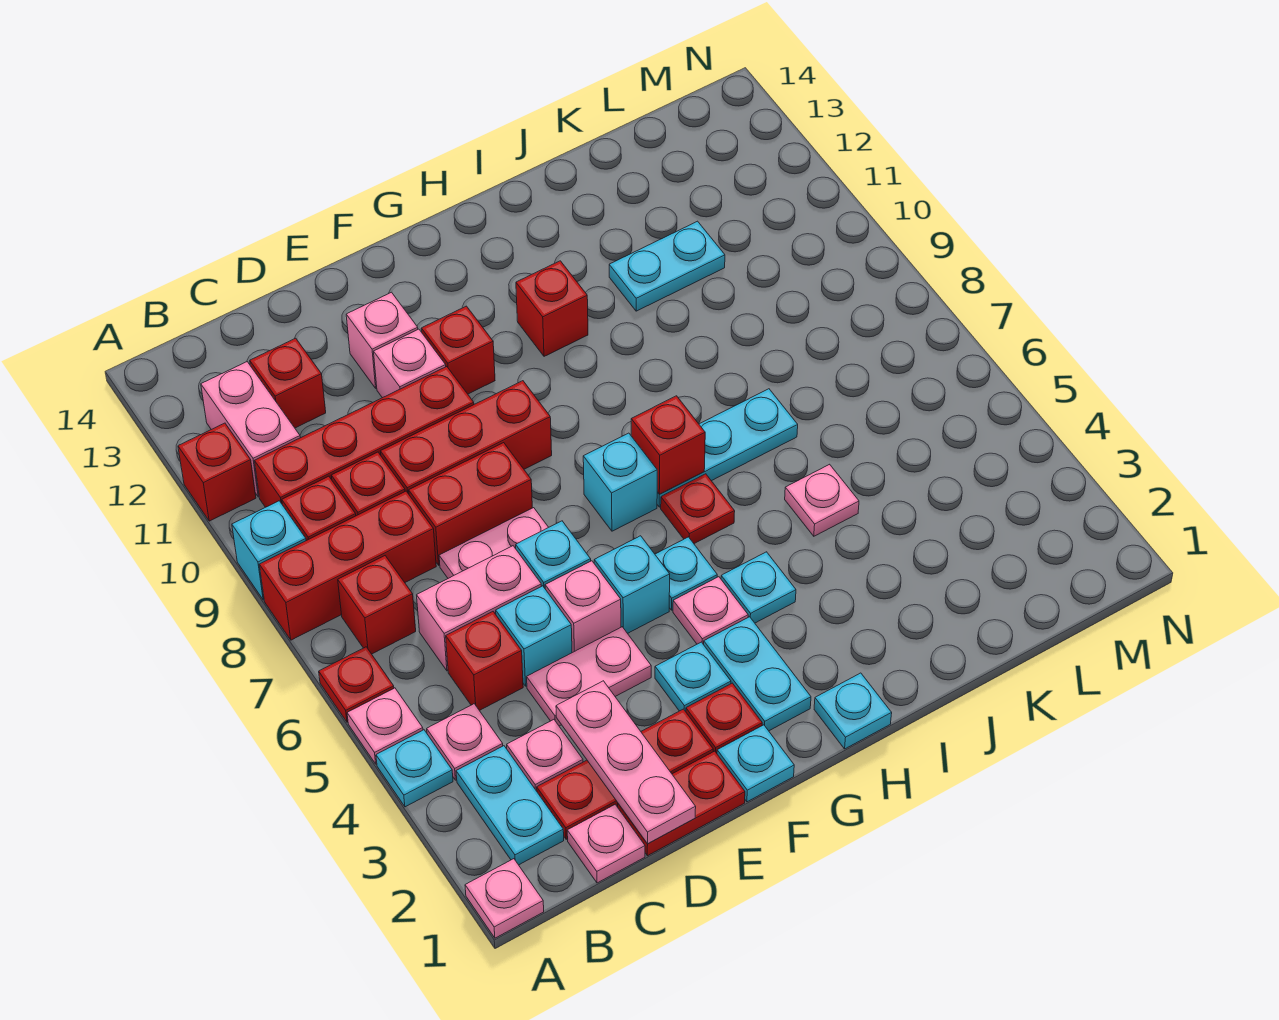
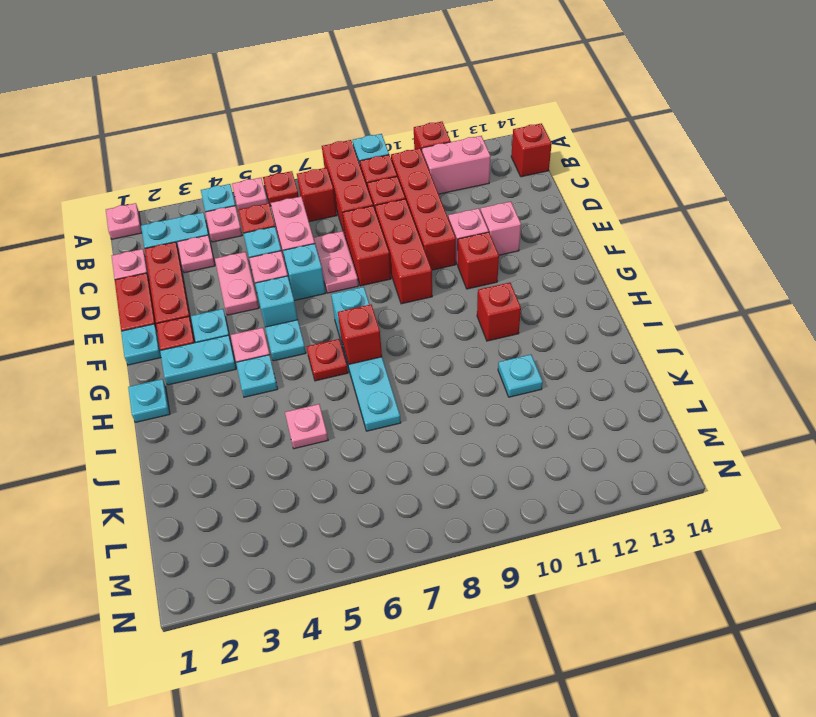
red brick C12 level 1 -> red brick B14 level 1
pink plate D1:D3 level 2 -> none
cyan plate J11:K11 level 1 -> cyan plate J11 level 1

